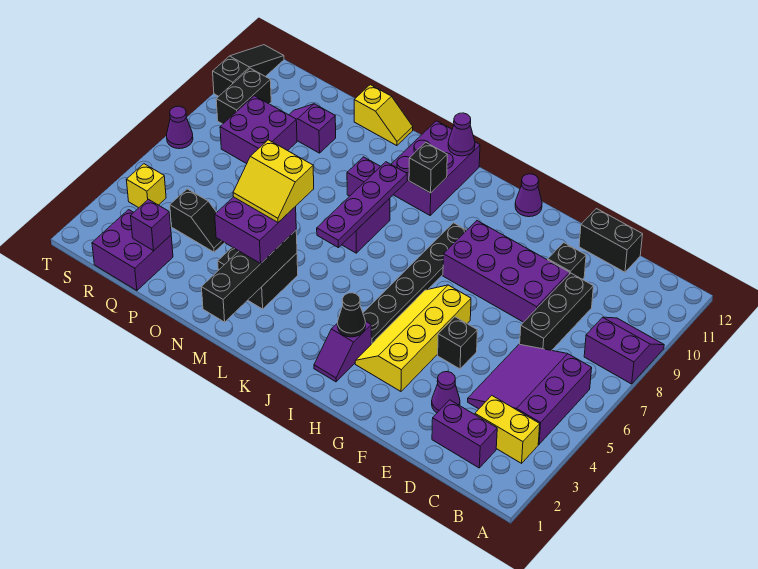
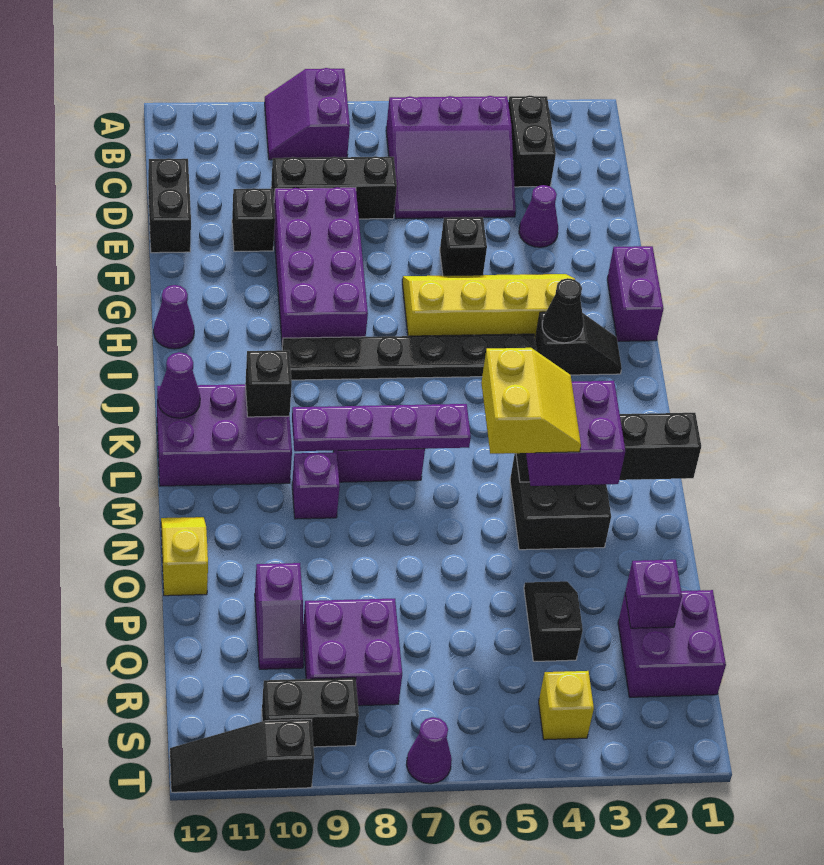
yellow brick B3:C3 level 1 -> black brick B3:C3 level 1
purple brick C2:D2 level 1 -> purple brick G1:H1 level 1
yellow slope G3:H6 level 1 top G -> yellow slope G3:H6 level 1 top H
purple slope I2:I3 level 1 top 3 -> black slope I2:I3 level 1 top 3

